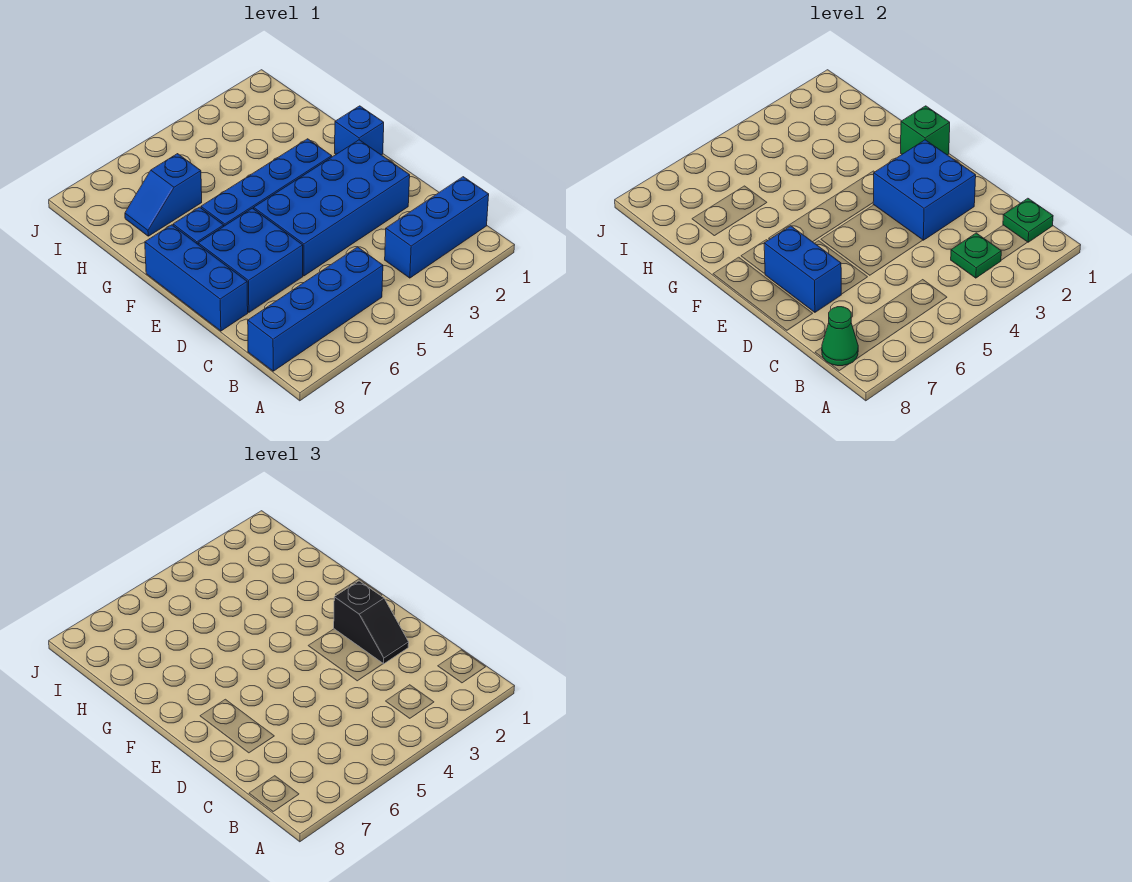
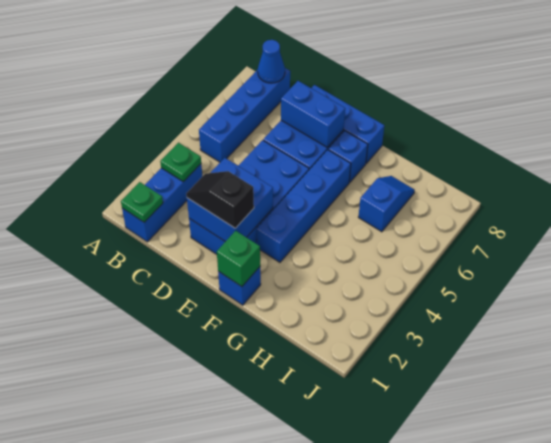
green cone B8 level 2 -> blue cone B8 level 2

